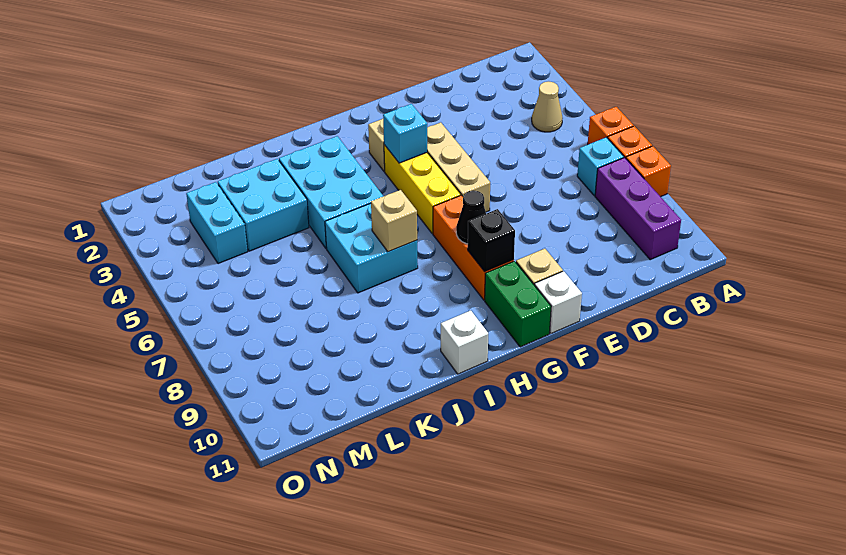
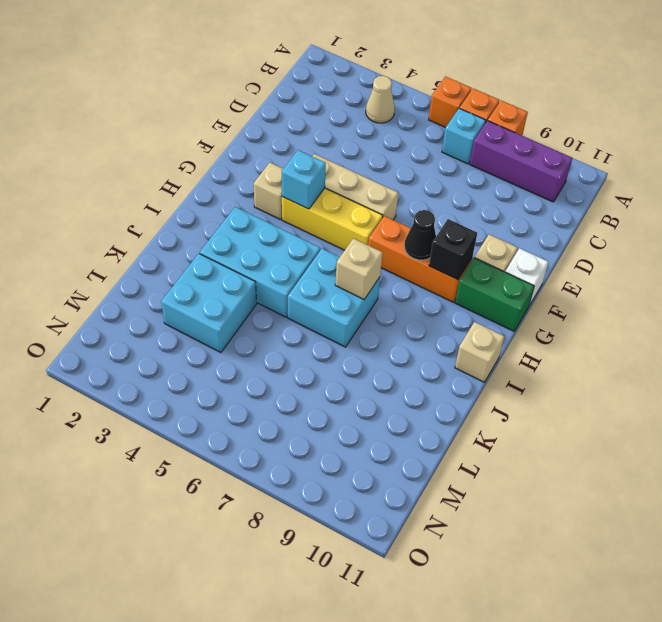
white brick I11 level 1 -> tan brick I11 level 1
cyan brick M3:M4 level 1 -> none

